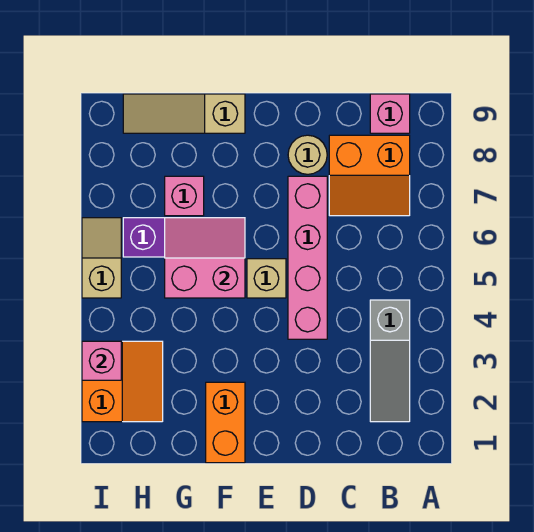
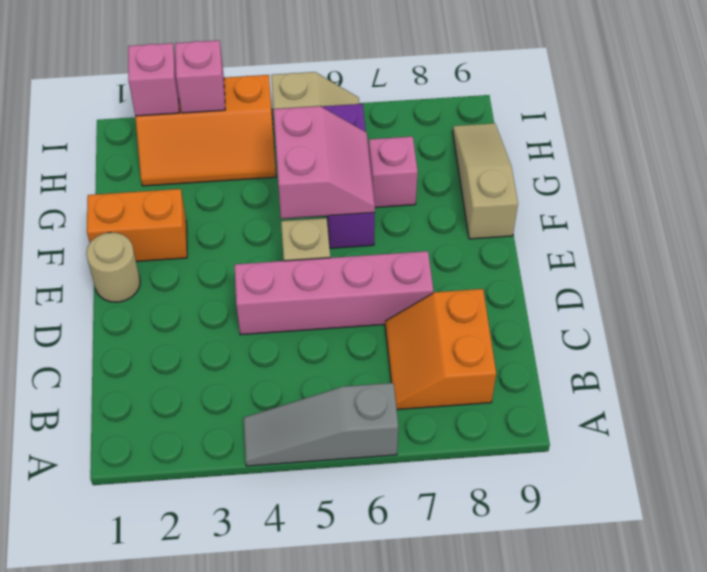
grey slope B2:B4 level 1 top 4 -> grey slope A4:A6 level 1 top 6
pink brick B9 level 1 -> pink brick I2 level 2
tan round brick D8 level 1 -> tan round brick E1 level 1
orange slope H2:I3 level 1 top I -> orange slope H2:I4 level 1 top I

